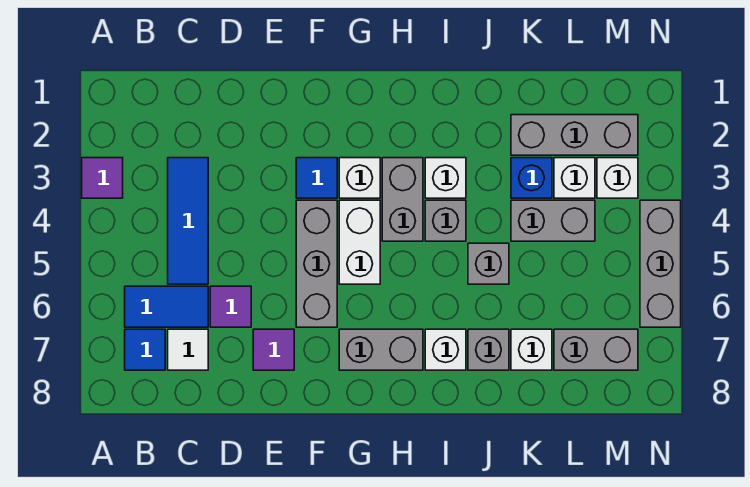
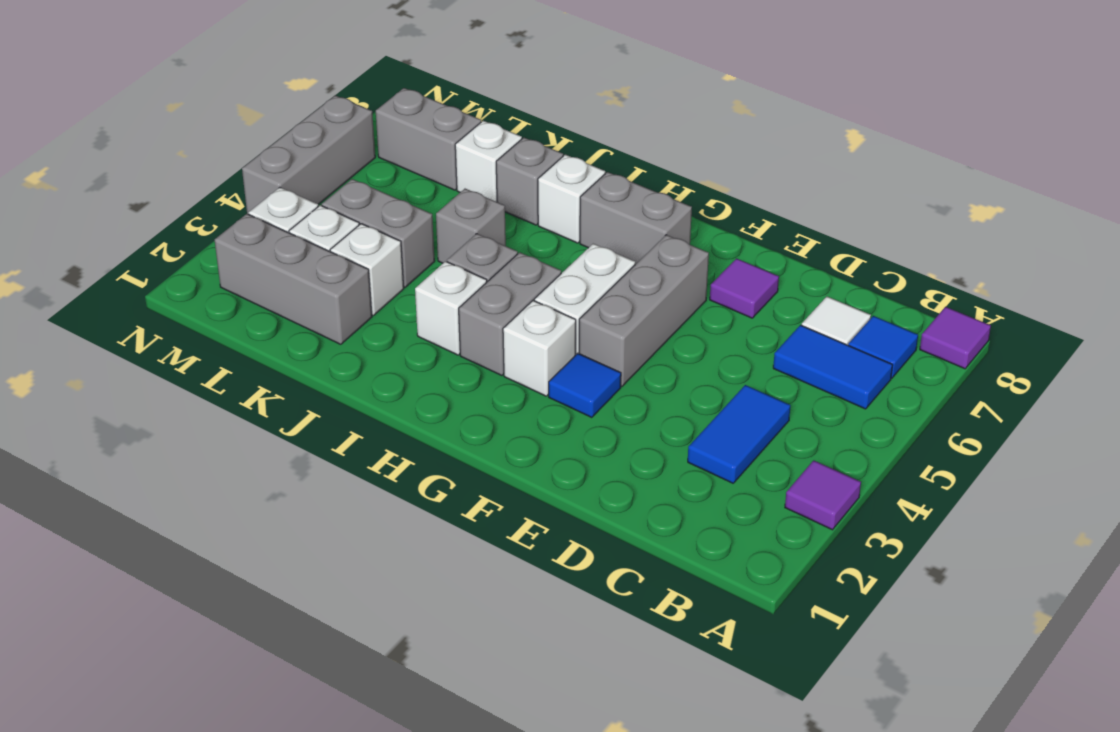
blue tile C3:C5 level 1 -> blue tile C3:C4 level 1
purple tile D6 level 1 -> purple tile A8 level 1
blue brick K3 level 1 -> white brick K3 level 1

